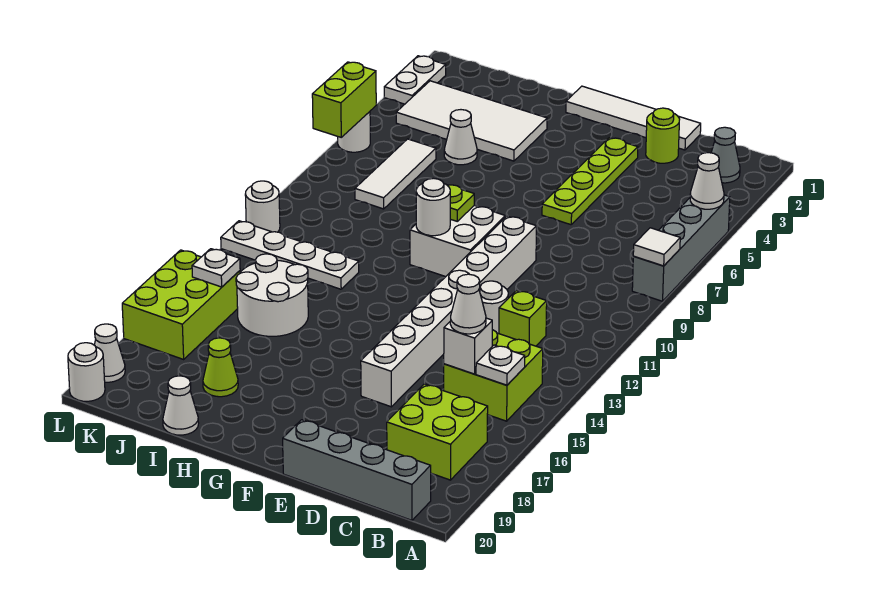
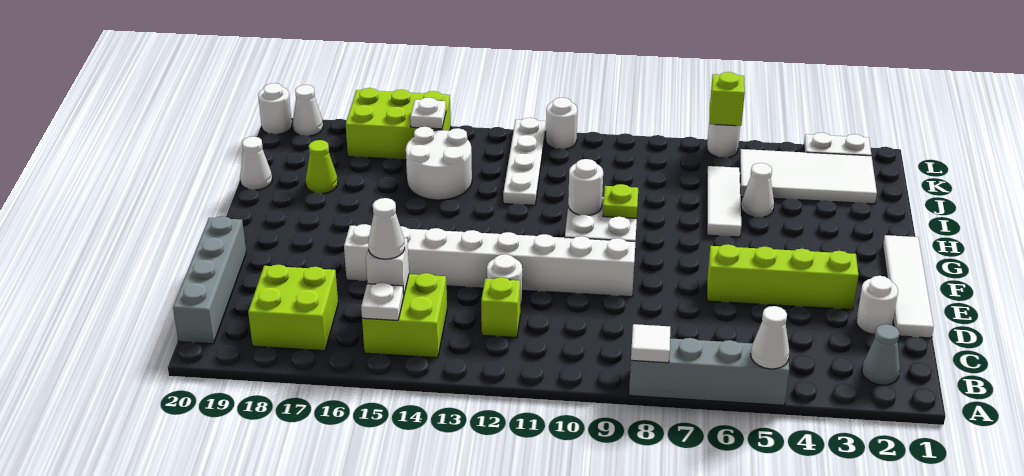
lime round brick D2 level 1 -> white round brick D2 level 1
lime plate E3:E6 level 1 -> lime brick E3:E6 level 1
white tile H3:K4 level 1 -> white tile J2:K5 level 1
white tile J6:J8 level 1 -> white tile H6:J6 level 1
lime brick L6:L7 level 2 -> lime brick L6 level 2

